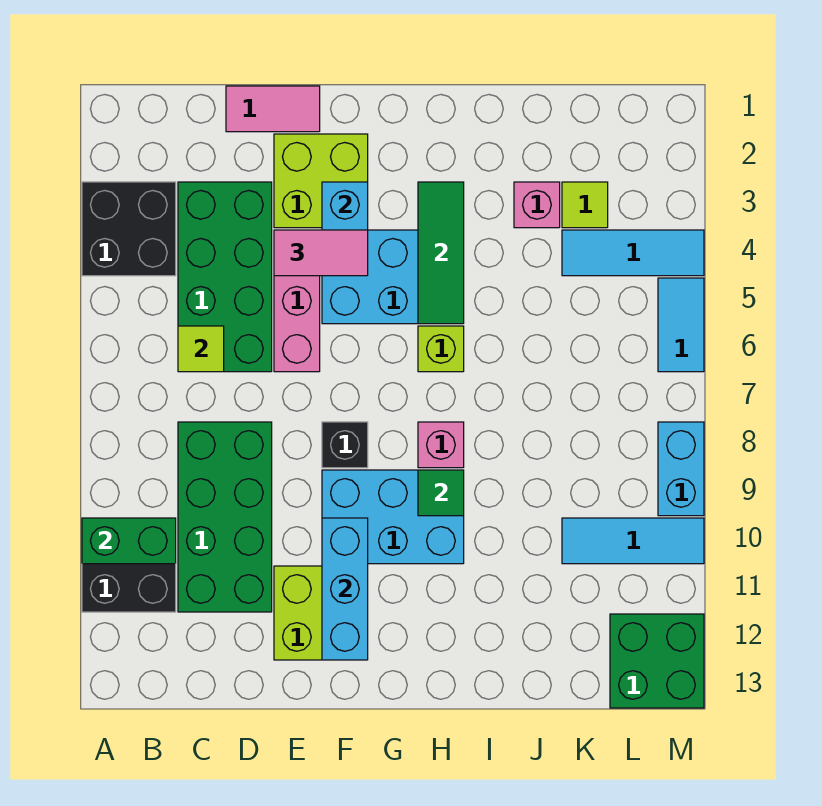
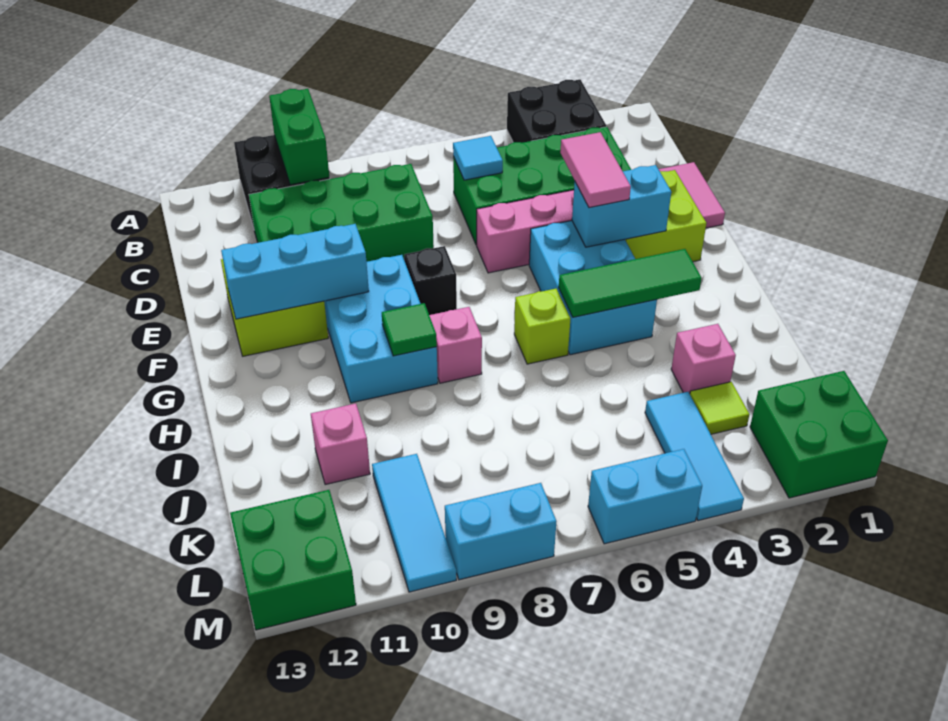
lime tile C6 level 2 -> cyan tile C6 level 2
none -> pink brick J11 level 1
none -> green brick L1:M2 level 1
cyan tile M5:M6 level 1 -> cyan brick M5:M6 level 1

